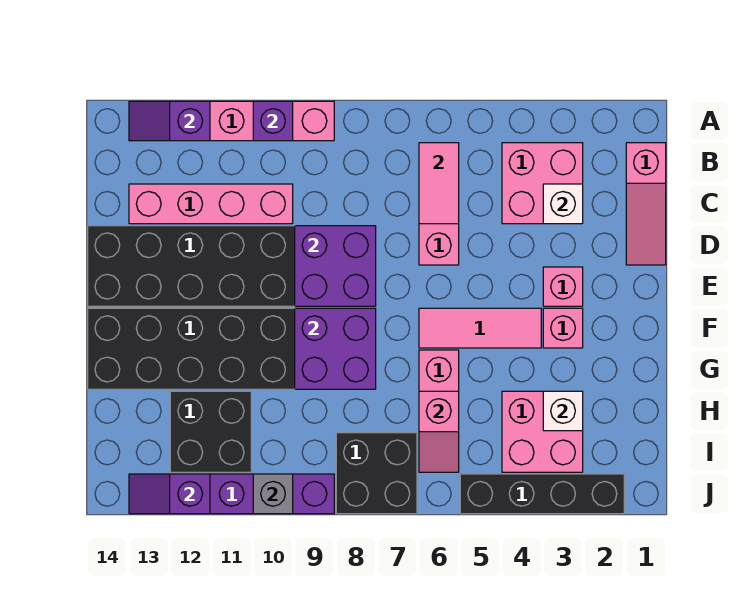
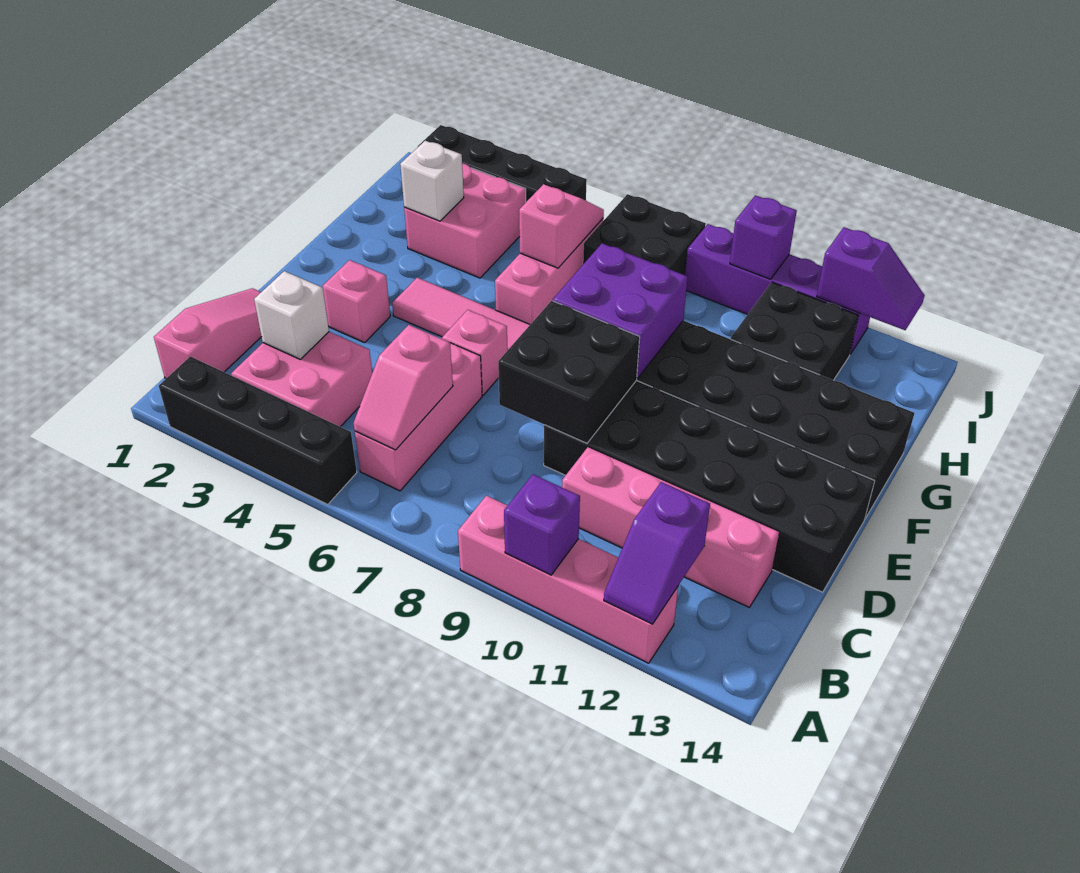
none -> black brick A2:A5 level 1
purple slope A12:A13 level 2 top 12 -> purple slope A12:B12 level 2 top B
pink tile B6:C6 level 2 -> pink slope B6:C6 level 2 top C
purple brick D8:E9 level 2 -> black brick D8:E9 level 2
pink brick F3 level 1 -> pink brick E6 level 1
grey brick J10 level 2 -> purple brick J10 level 2

